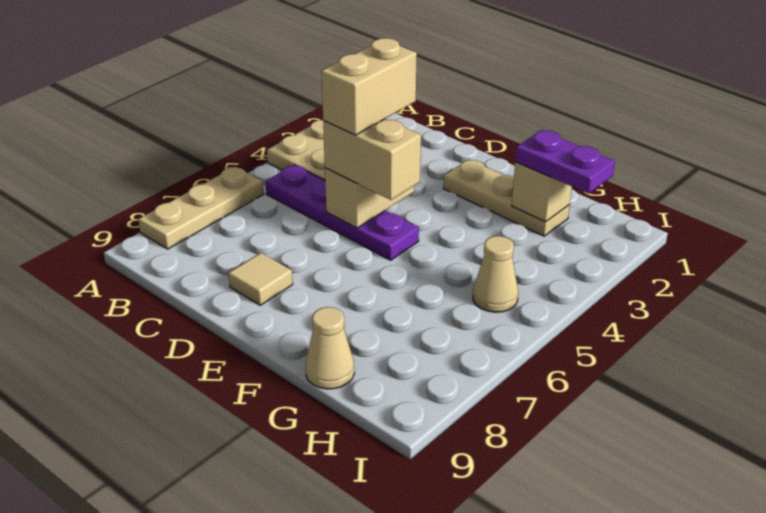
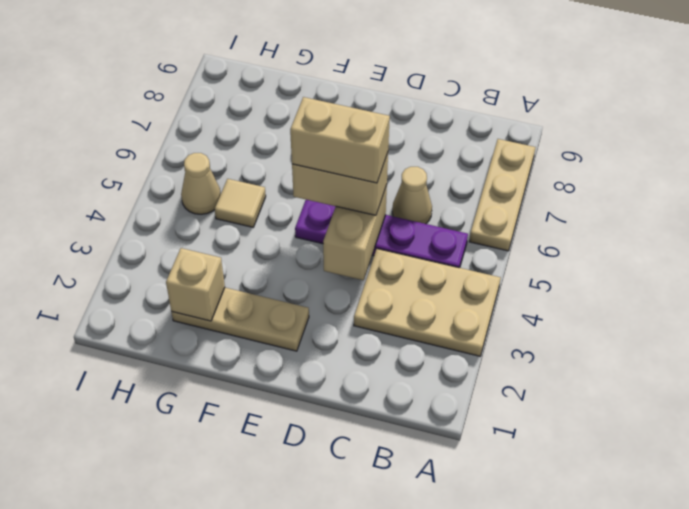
tan brick D4:D5 level 4 -> tan brick D5:E5 level 4
tan tile D8 level 1 -> tan tile G5 level 1
purple plate G2:H2 level 3 -> none
tan cone G9 level 1 -> tan cone C6 level 1

